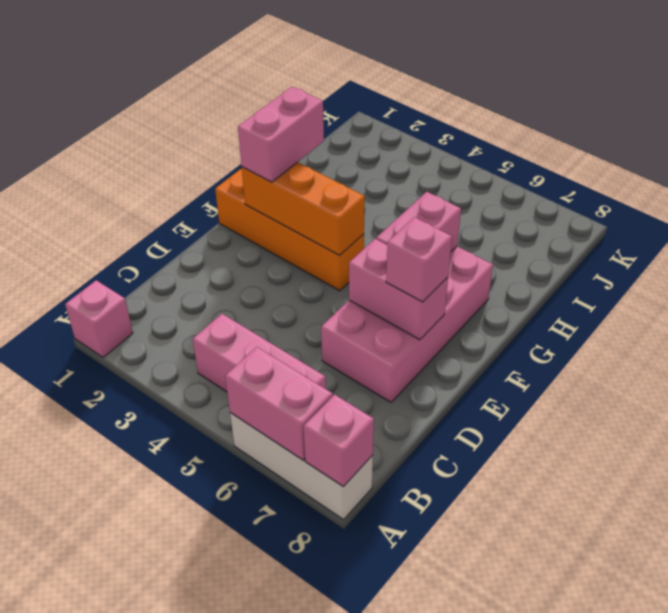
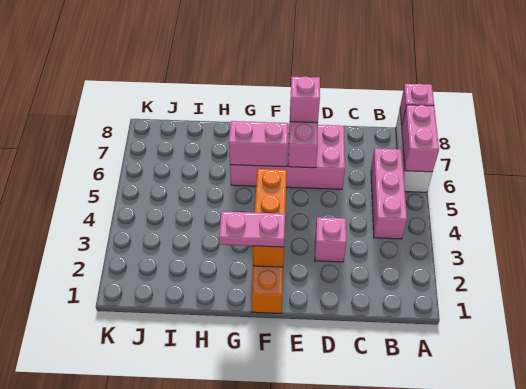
pink brick A1 level 1 -> pink brick D3 level 1
pink brick F2:G2 level 3 -> pink plate F2:G2 level 3

